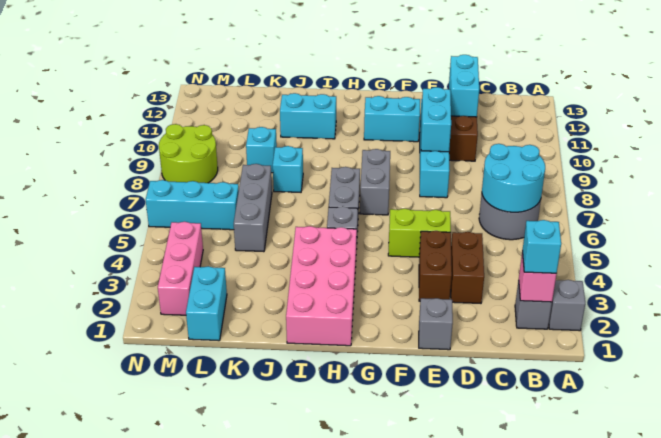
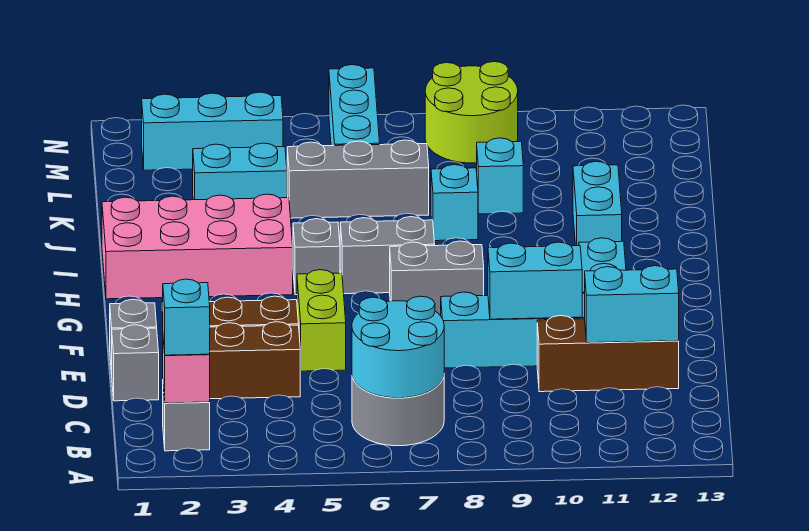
grey brick A2 level 1 -> grey brick D1 level 1
cyan brick L1:L2 level 1 -> cyan brick K3:K4 level 1
pink brick M2:M4 level 1 -> cyan brick M2:M4 level 1

